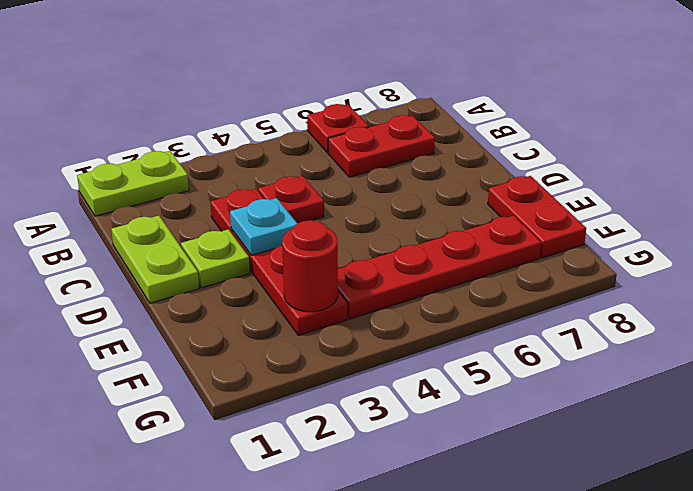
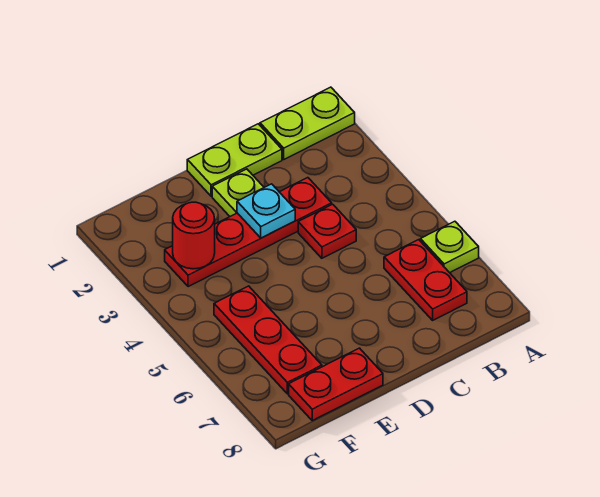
lime plate A1:A2 level 1 -> lime plate A1:B1 level 1
red plate A6 level 1 -> lime plate A6 level 1
red plate F4:F7 level 1 -> red plate F5:F7 level 1

